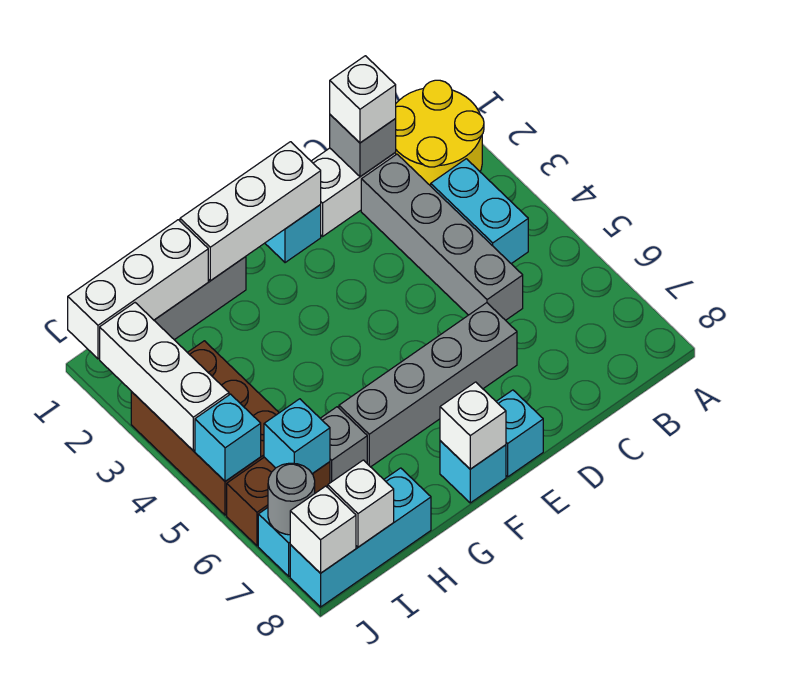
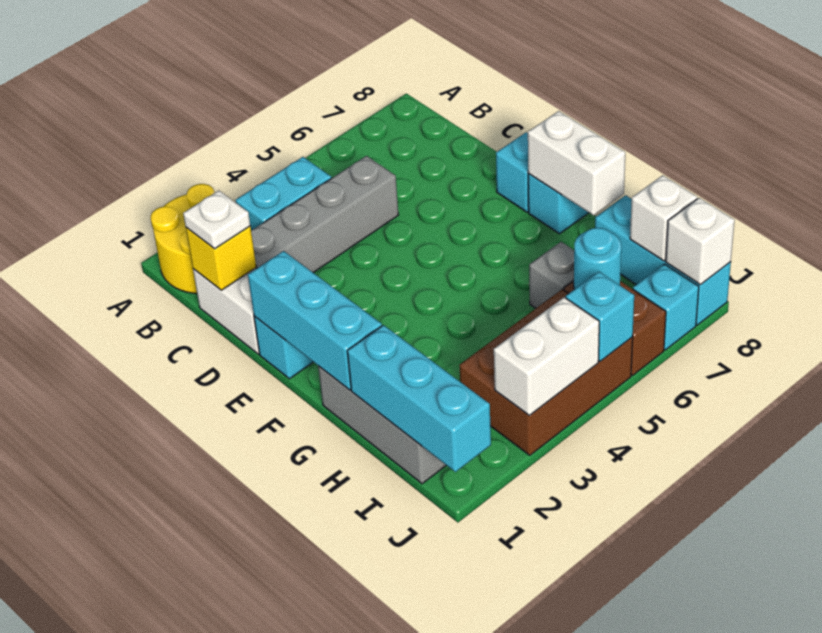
grey brick C1 level 2 -> yellow brick C1 level 2
white brick C1 level 3 -> white plate C1 level 3
grey brick D6:G6 level 1 -> none
white brick E1:G1 level 2 -> cyan brick E1:G1 level 2
white brick F8 level 2 -> white brick F8:G8 level 2
white brick H1:J1 level 2 -> cyan brick H1:J1 level 2
cyan brick I6 level 2 -> cyan round brick I6 level 2
white brick J2:J4 level 2 -> white brick J3:J4 level 2
grey round brick J7 level 2 -> none

